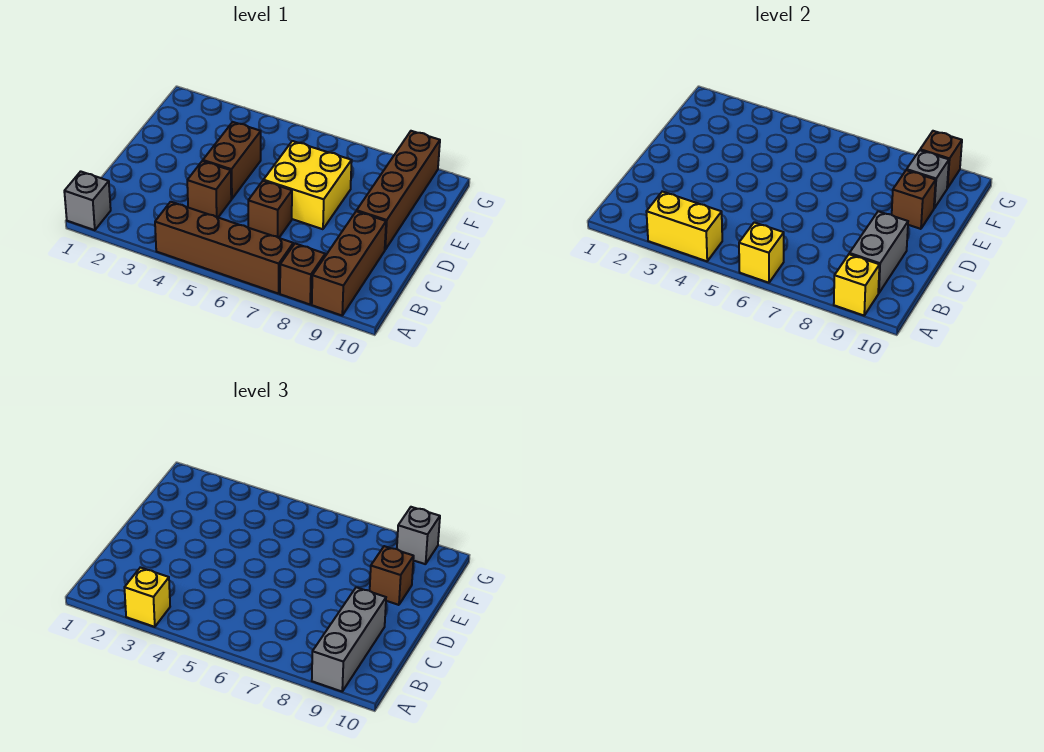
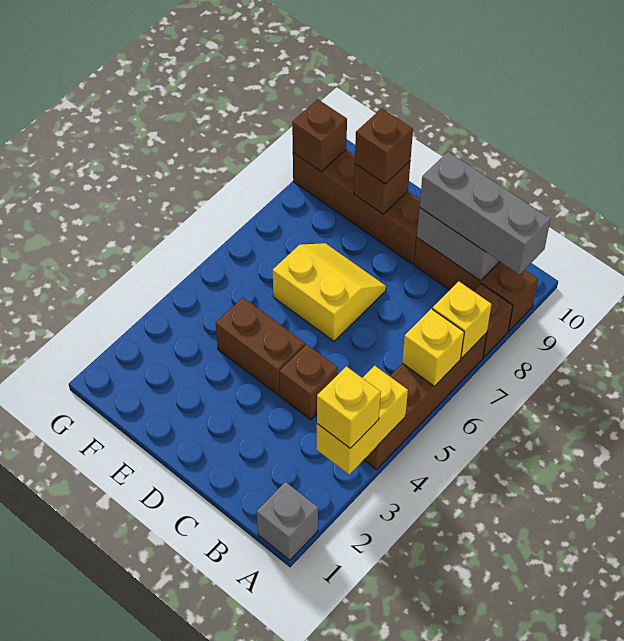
yellow brick A9 level 2 -> yellow brick A7 level 2
brown brick C6 level 1 -> none
yellow brick D6:E7 level 1 -> yellow slope D6:E7 level 1 top 6
grey brick F9 level 2 -> none
grey brick G9 level 3 -> none

